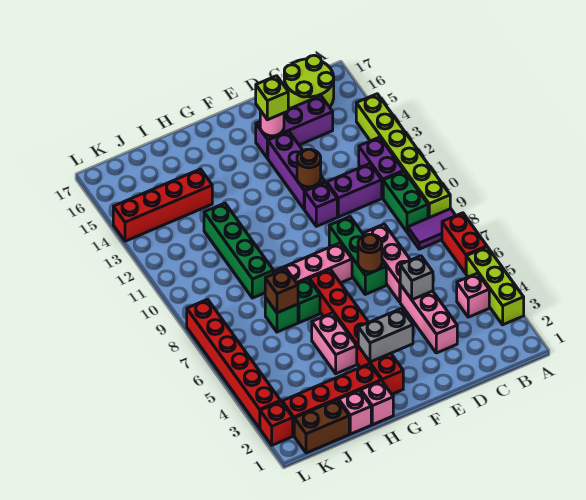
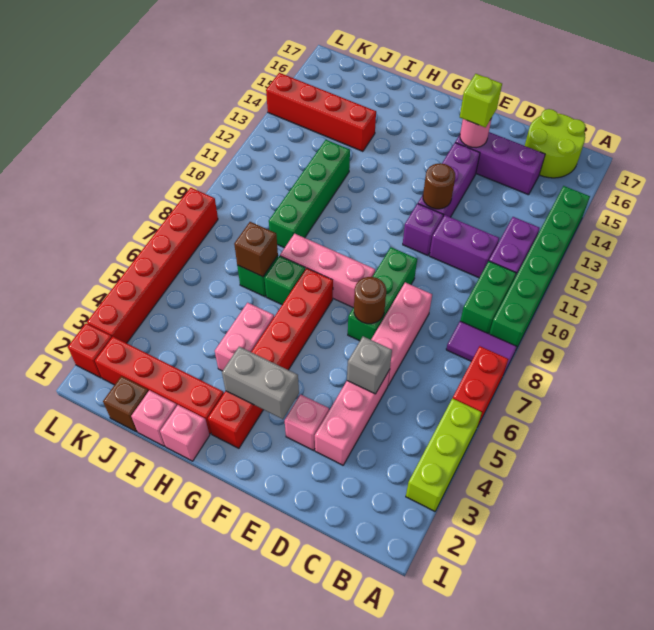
lime brick A9:A14 level 1 -> green brick A9:A14 level 1
pink brick B4 level 1 -> pink brick E3 level 1
brown brick J1:K1 level 1 -> brown brick J1 level 1

